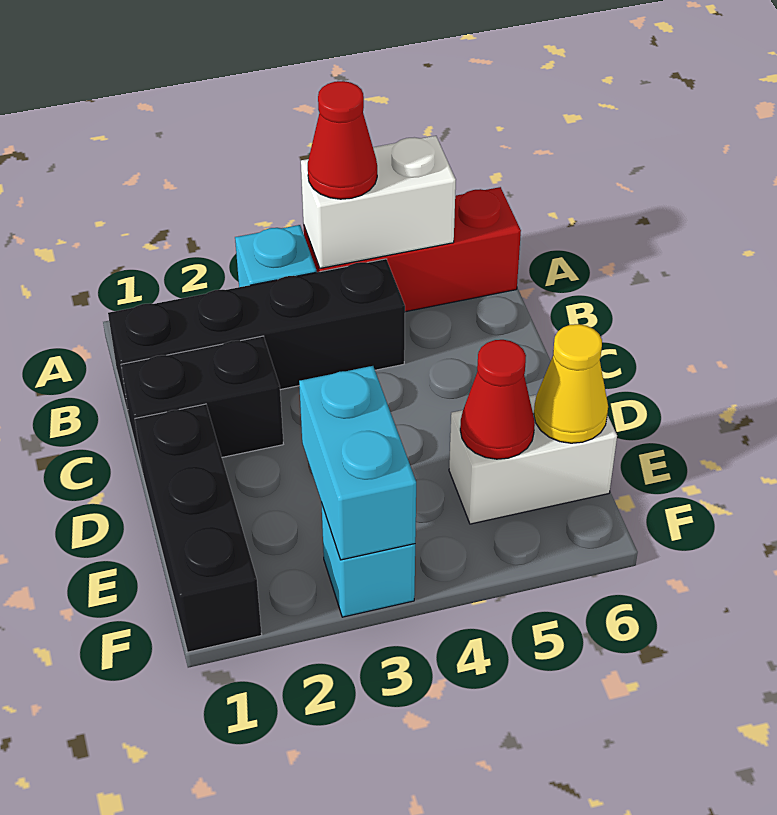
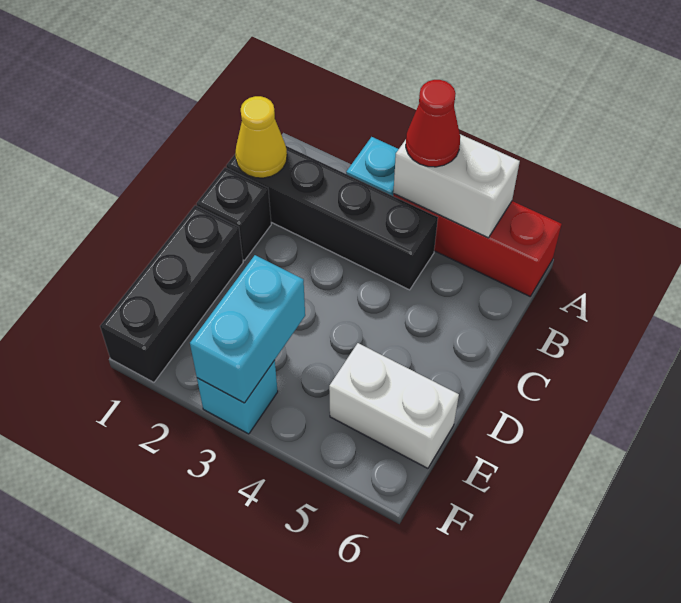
black brick C1:C2 level 1 -> black brick C1 level 1
red cone E5 level 2 -> none
yellow cone E6 level 2 -> yellow cone B1 level 2

